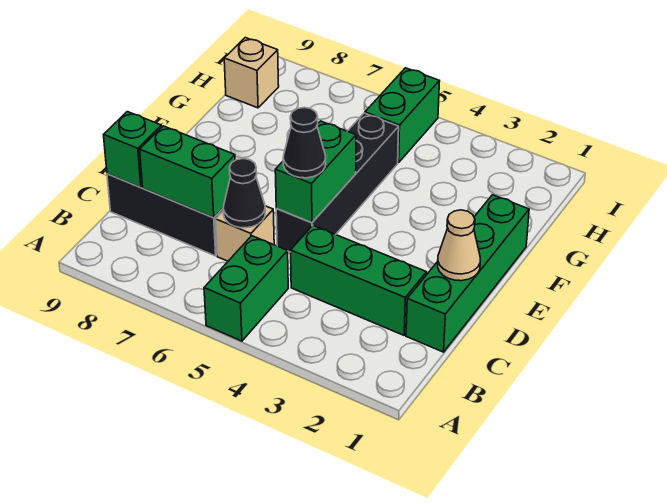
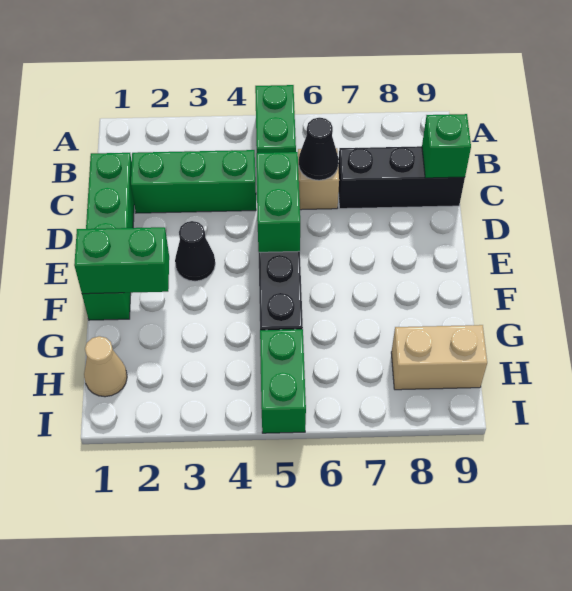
green brick C7:C8 level 2 -> green brick F1:F2 level 2
tan cone D1 level 2 -> tan cone H1 level 1
black cone D5 level 3 -> black cone E3 level 1
tan brick H9 level 1 -> tan brick H8:H9 level 1

